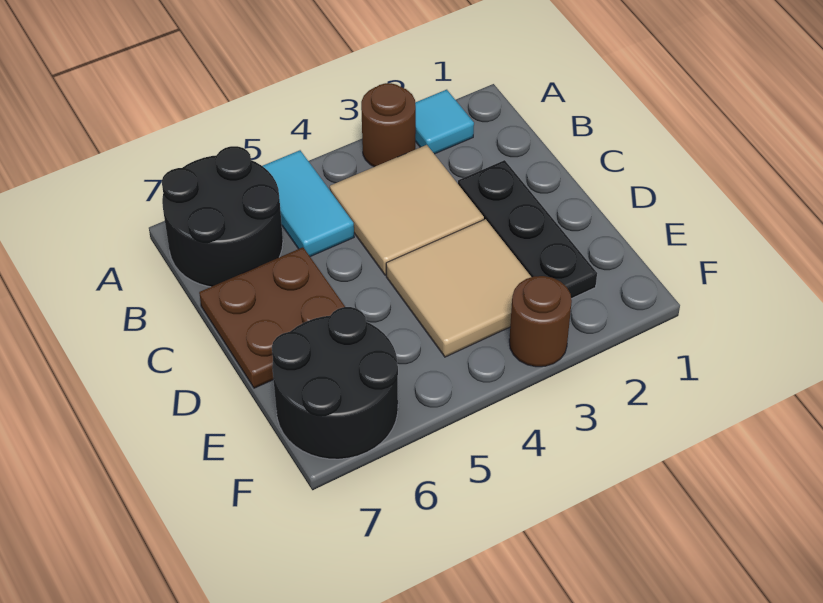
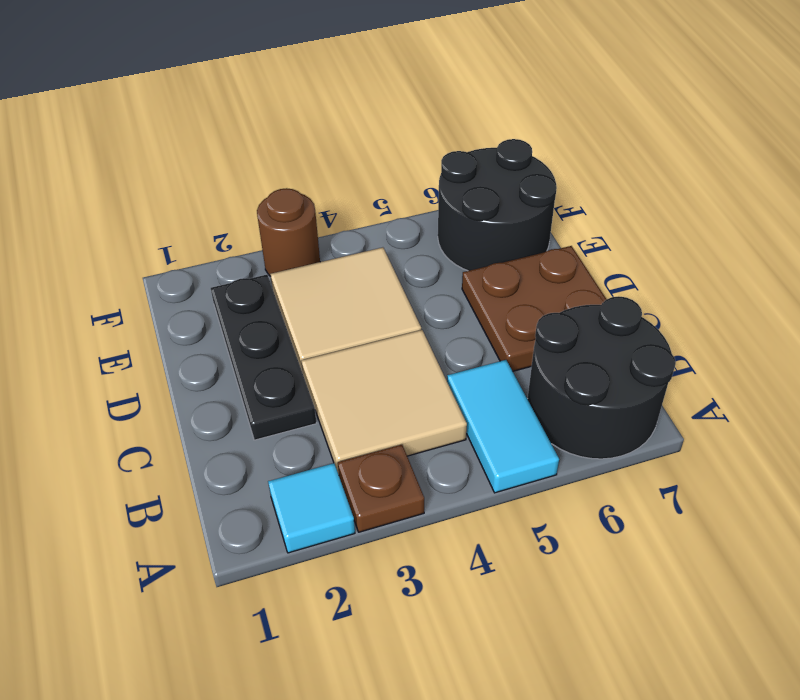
brown round brick A3 level 1 -> brown plate A3 level 1

